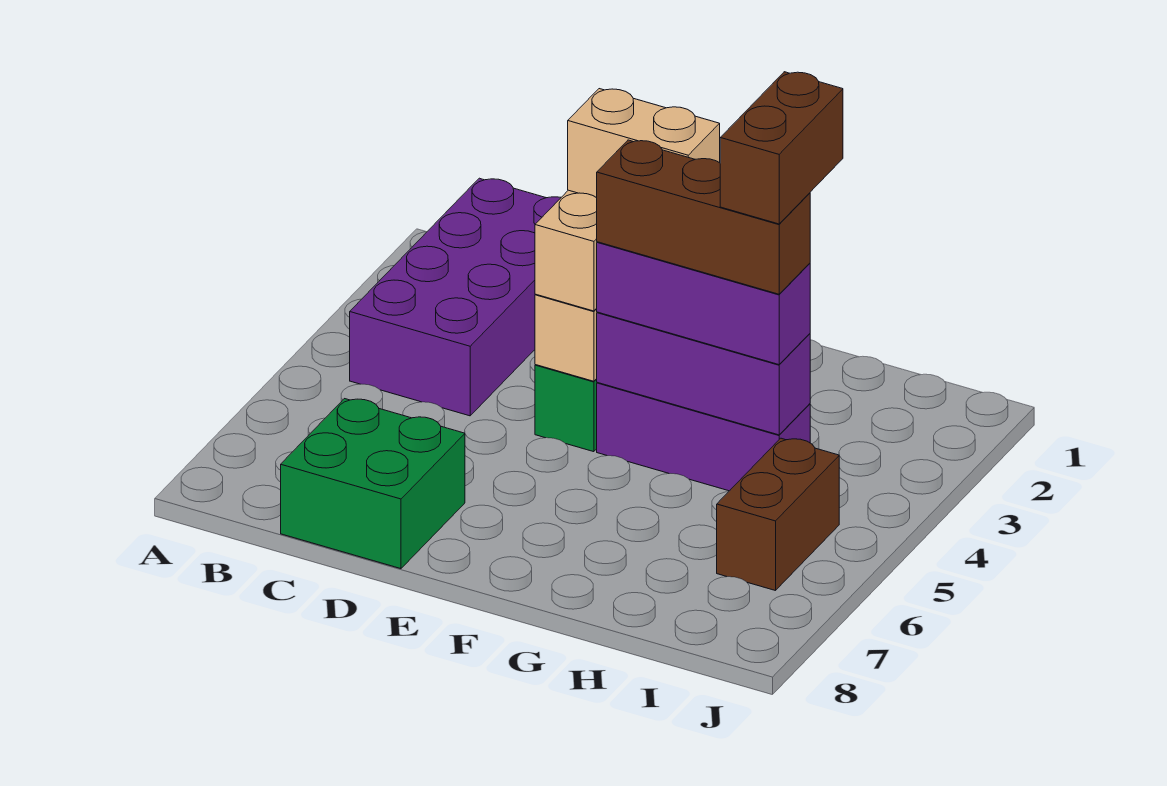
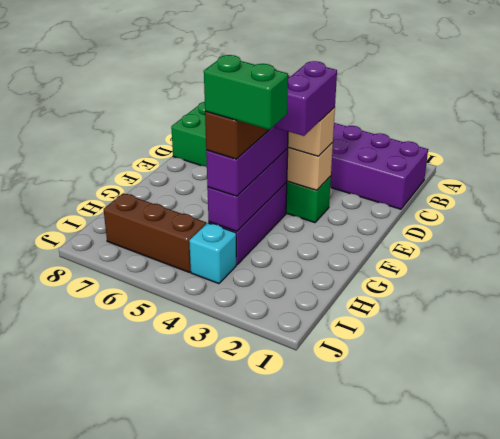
tan brick E3:F3 level 4 -> purple brick E3:F3 level 4
brown brick H3:H4 level 5 -> green brick H3:H4 level 5
none -> cyan brick I4 level 1
brown brick I5:I6 level 1 -> brown brick I5:I7 level 1

